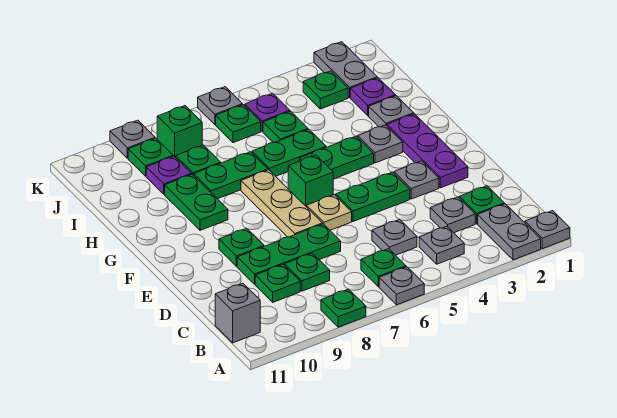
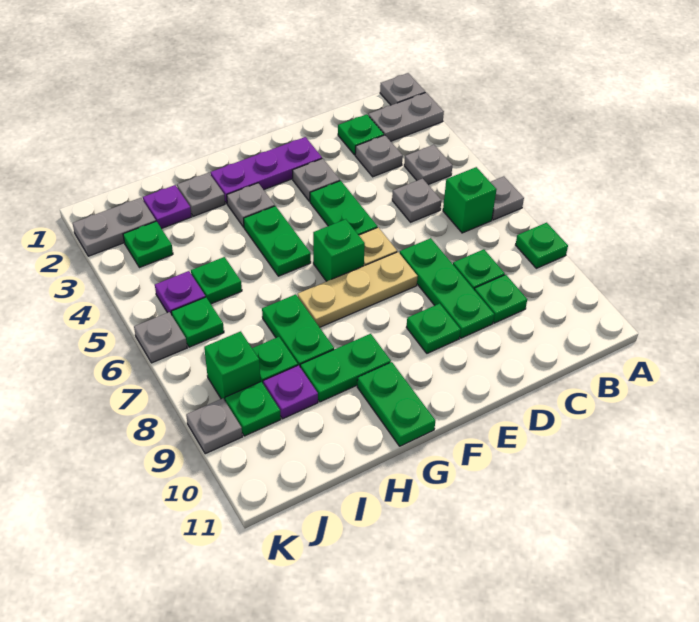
green plate B6 level 1 -> green brick B6 level 1
grey brick B11 level 1 -> none
green plate H5:H6 level 1 -> green plate G10:G11 level 1

